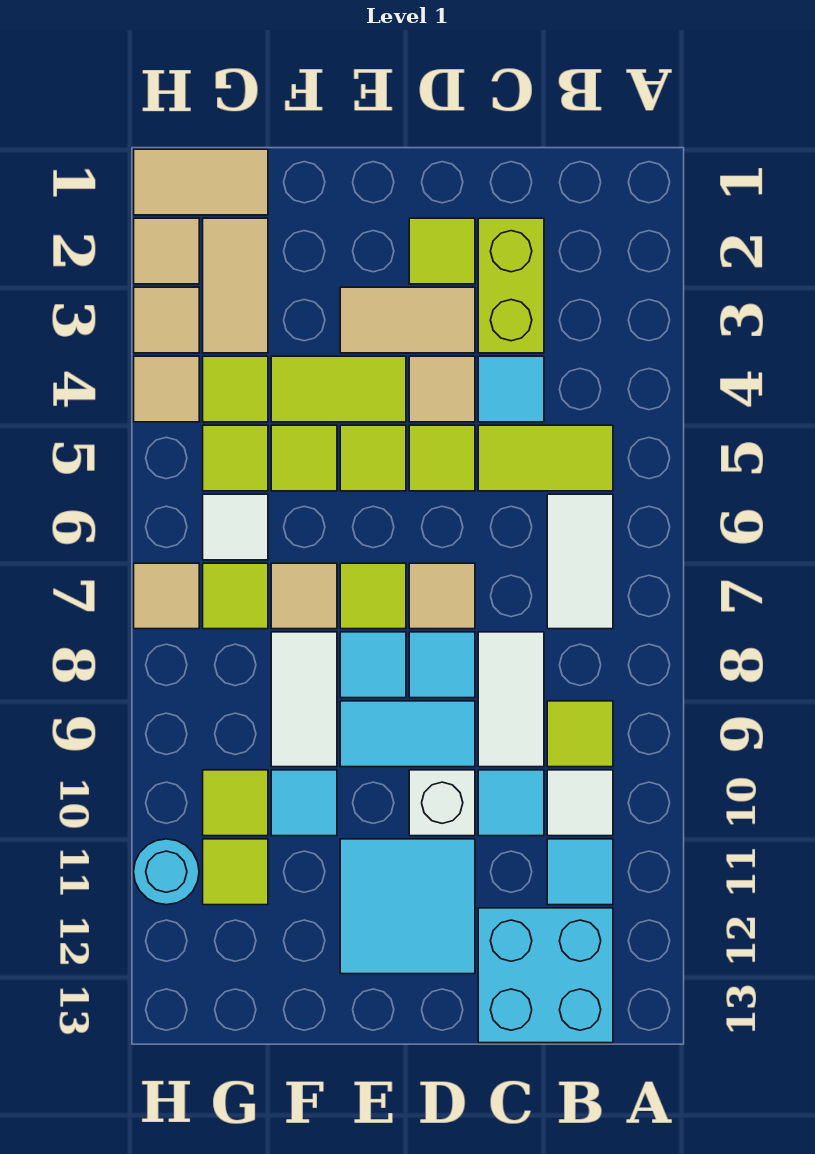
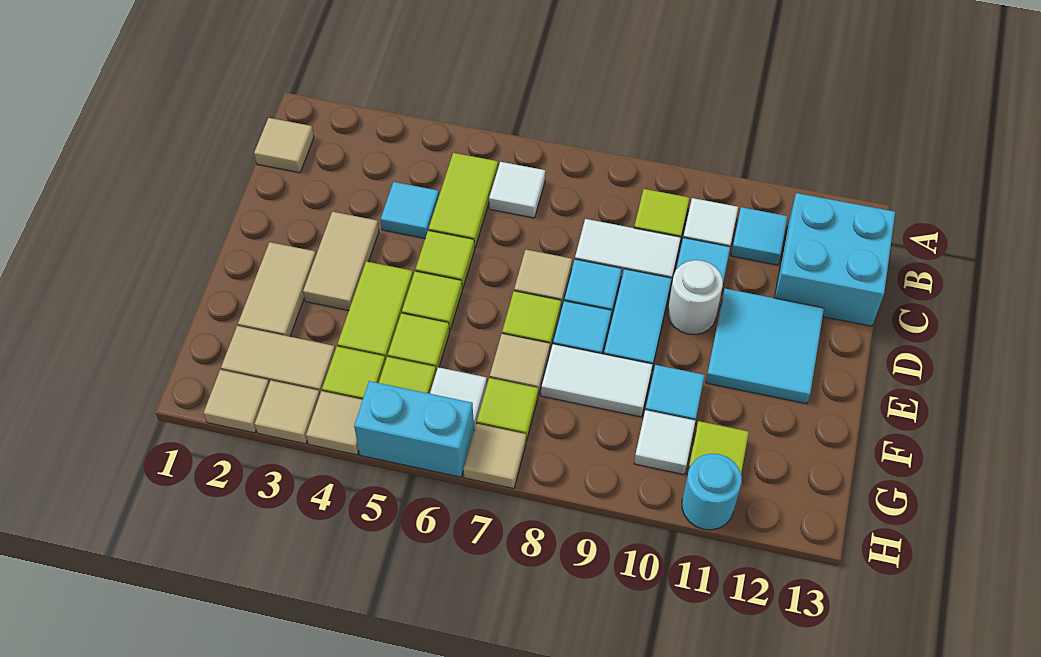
white tile B6:B7 level 1 -> white tile B6 level 1
lime brick C2:C3 level 1 -> none
lime tile D2 level 1 -> none
tan tile D4 level 1 -> tan tile B1 level 1
white brick D10 level 1 -> white round brick D10 level 1
tan tile G1:H1 level 1 -> tan tile E2:F2 level 1
lime tile G10 level 1 -> white tile G10 level 1
none -> cyan brick H5:H6 level 1

